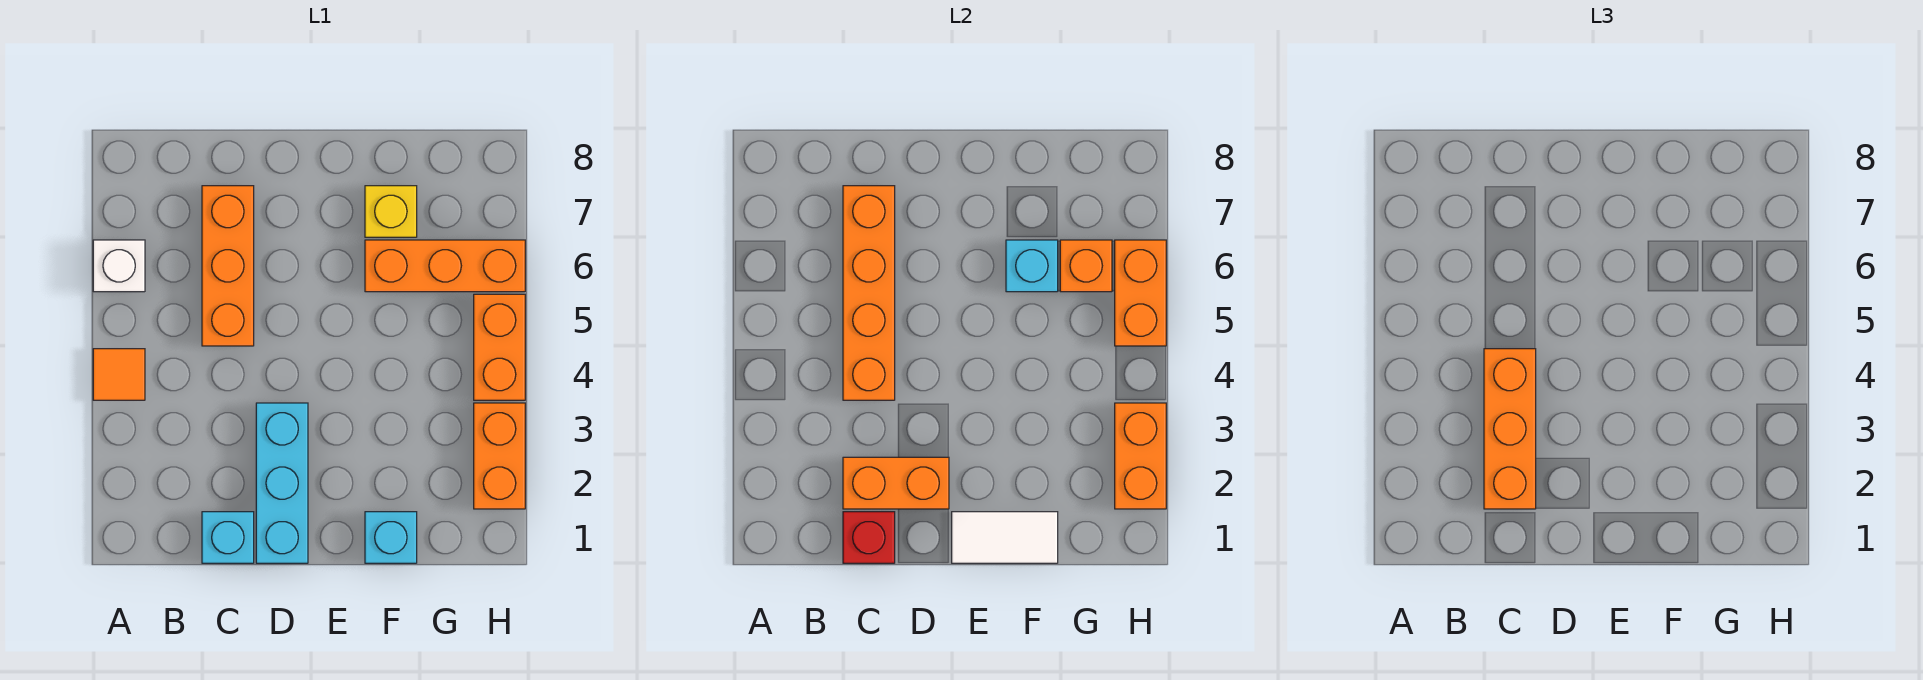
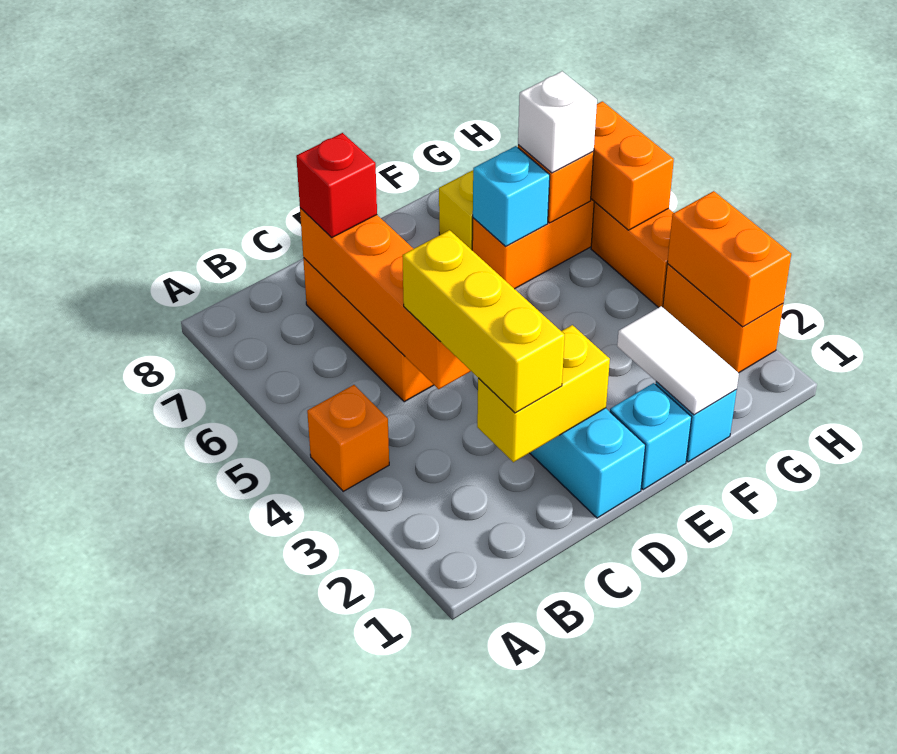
orange tile A4 level 1 -> orange brick A4 level 1
white brick A6 level 1 -> white brick G6 level 3
cyan brick C1 level 1 -> cyan brick E1 level 1
red brick C1 level 2 -> red brick C7 level 3
orange brick C2:D2 level 2 -> yellow brick C2:D2 level 2
orange brick C2:C4 level 3 -> yellow brick C2:C4 level 3
white tile E1:F1 level 2 -> white tile F1:F2 level 2

